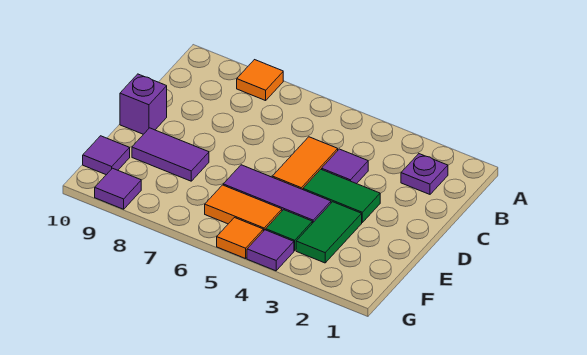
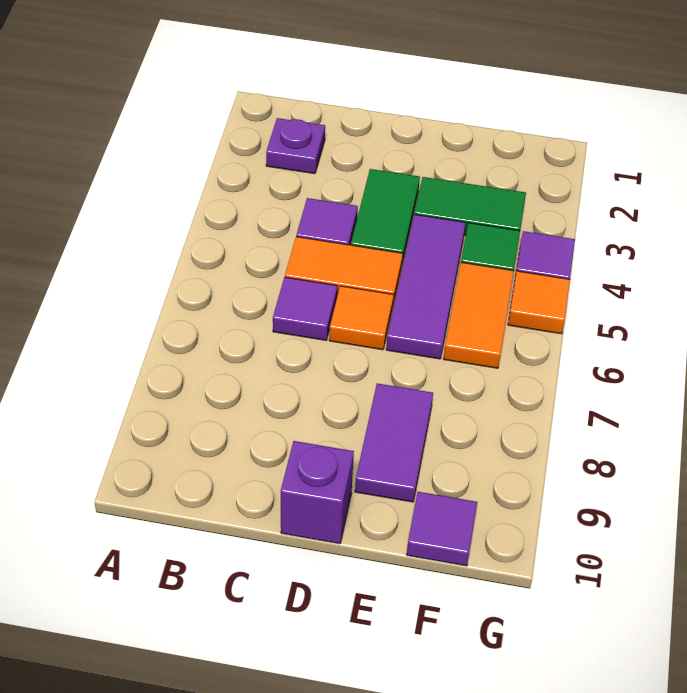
orange tile A8 level 1 -> orange tile D6 level 1
purple tile G9 level 1 -> purple tile C6 level 1

